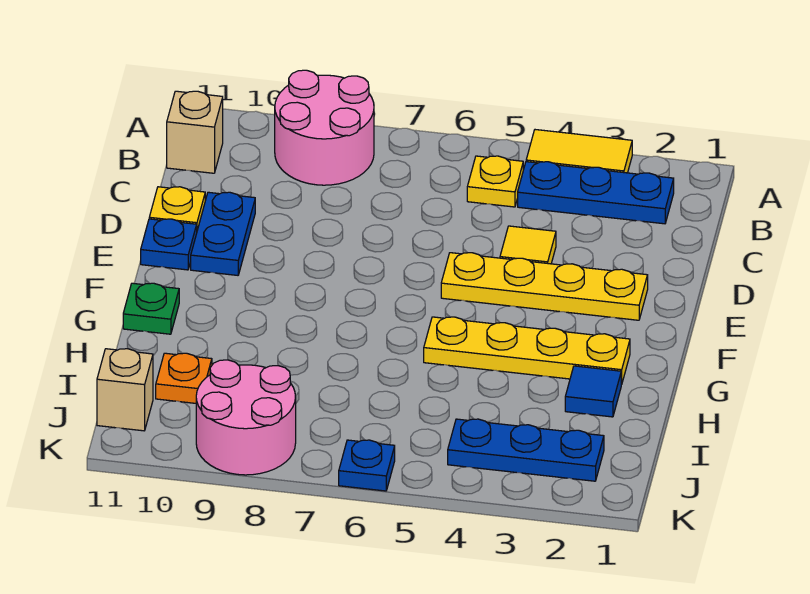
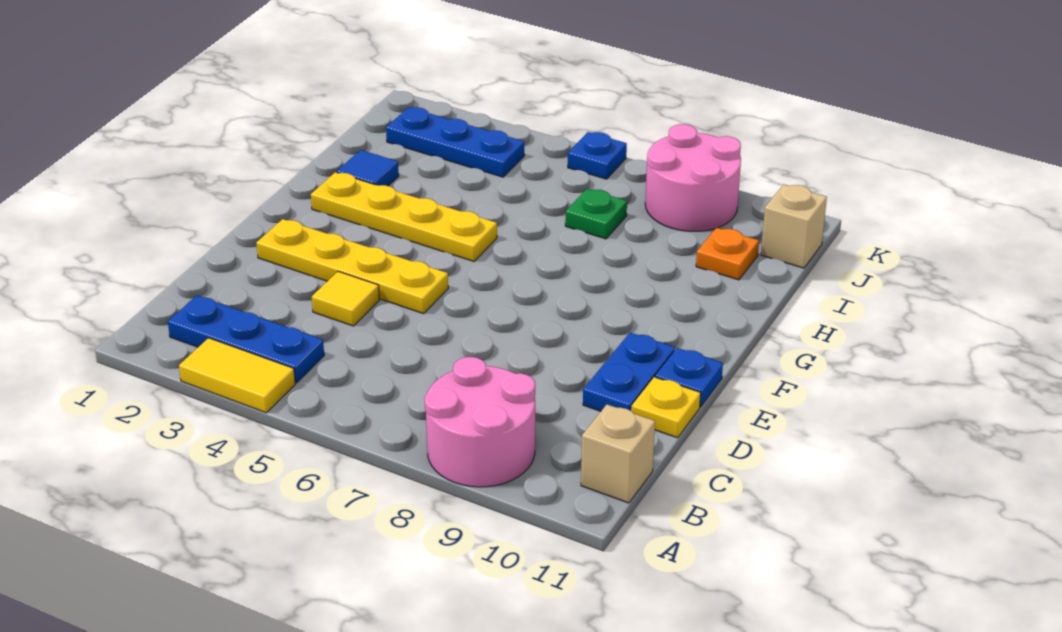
yellow plate B5 level 1 -> none
green plate G11 level 1 -> green plate I7 level 1

